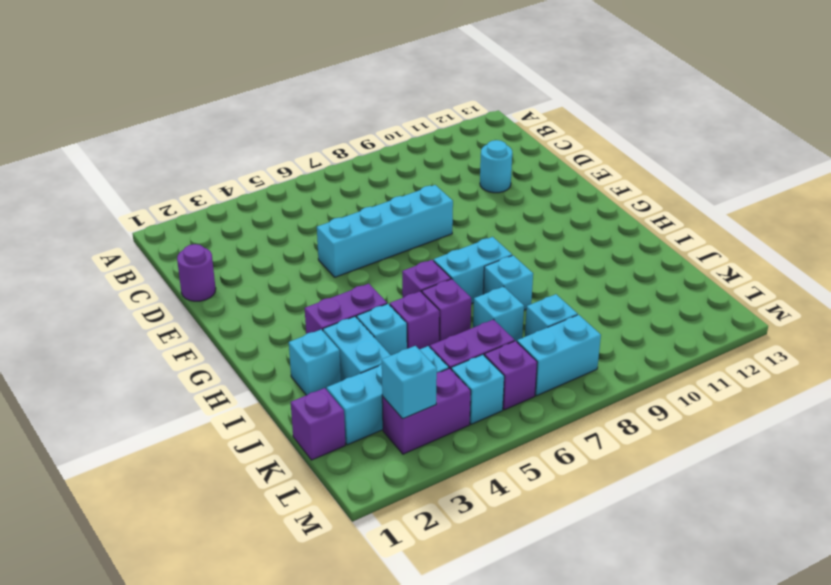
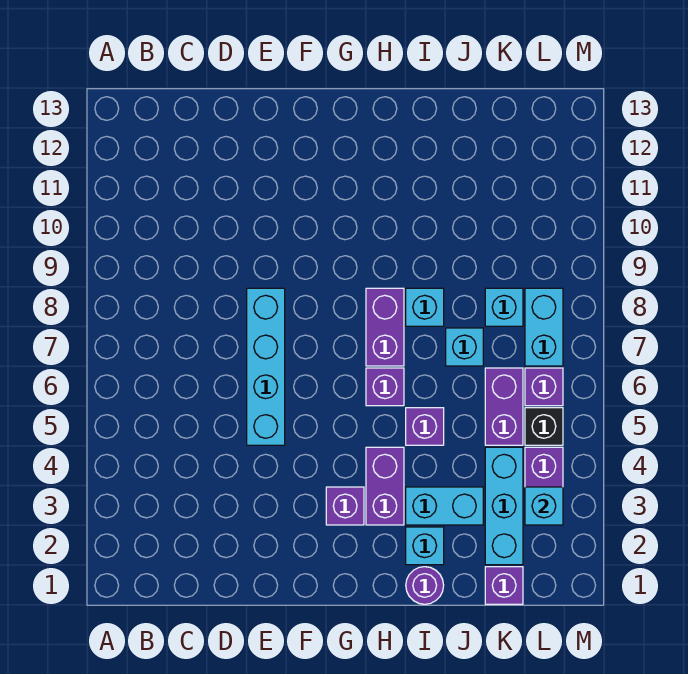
purple round brick D1 level 1 -> purple round brick I1 level 1
cyan round brick D11 level 1 -> none
cyan brick H7:H8 level 1 -> purple brick H7:H8 level 1
cyan brick I4 level 1 -> none
purple brick I6 level 1 -> purple brick G3 level 1
cyan brick L5 level 1 -> black brick L5 level 1

